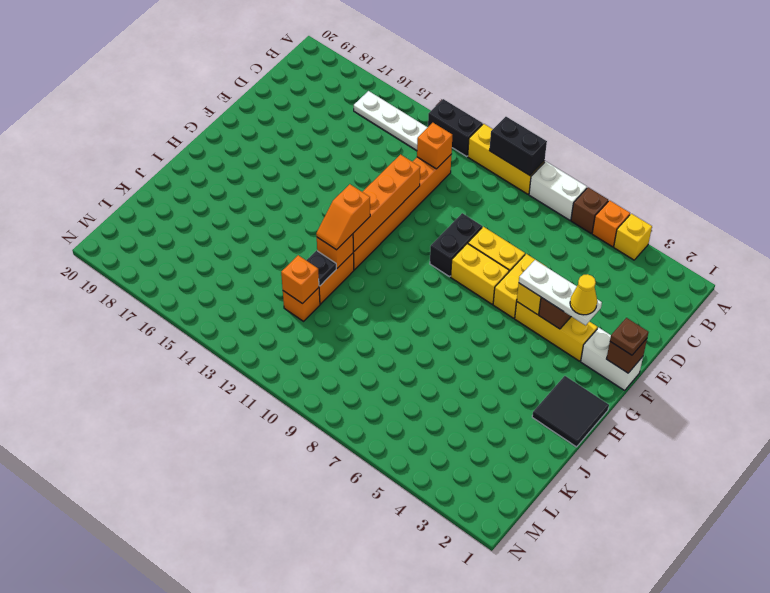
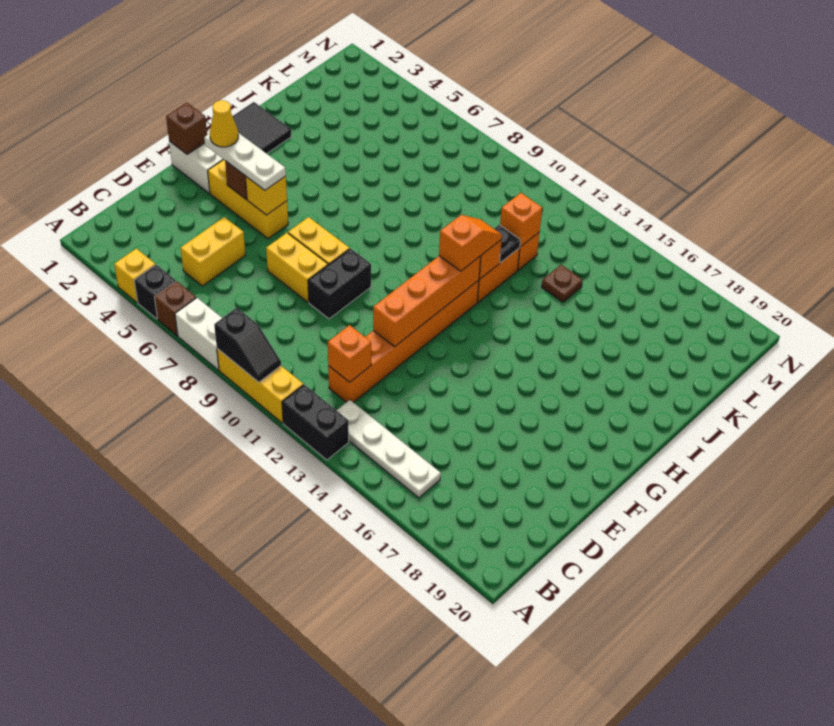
orange brick A5 level 1 -> black brick A5 level 1
black brick A9:A10 level 2 -> black slope A9:A10 level 2 top 9
yellow brick E6:F6 level 1 -> yellow brick C5:D5 level 1
brown plate F1 level 3 -> brown plate K14 level 1

